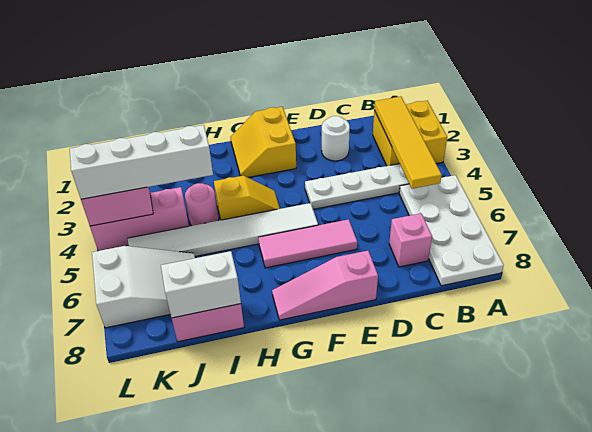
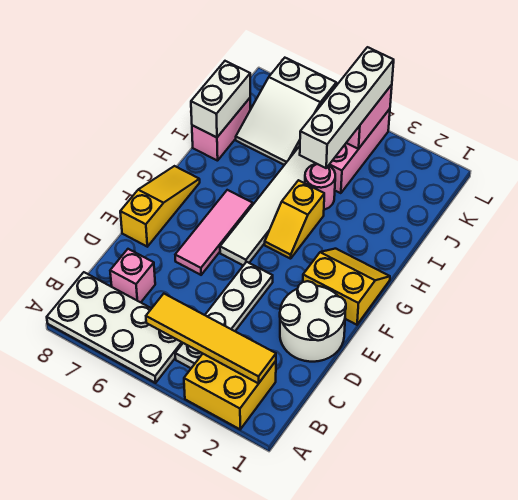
white round brick D2 level 1 -> white round brick D1:E2 level 1
pink slope E8:G8 level 1 top E -> yellow slope E8:G8 level 1 top E

